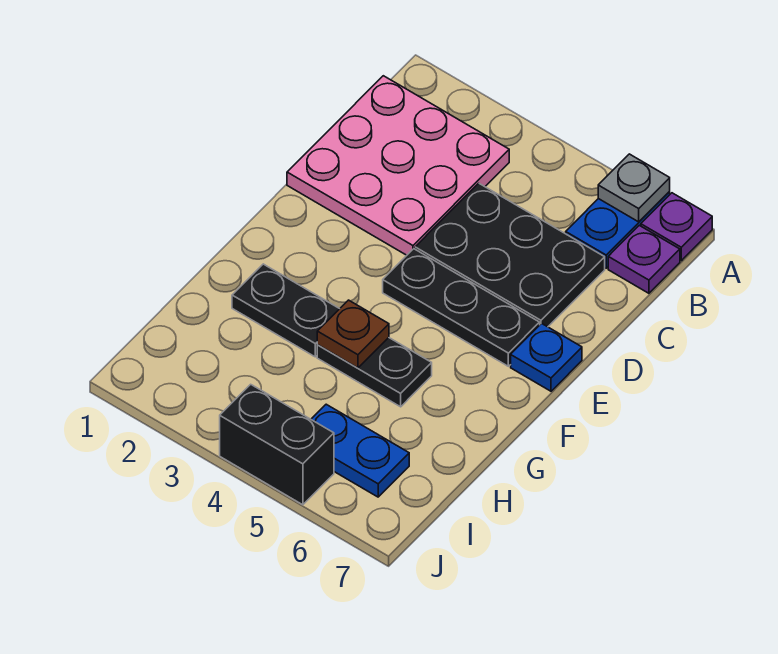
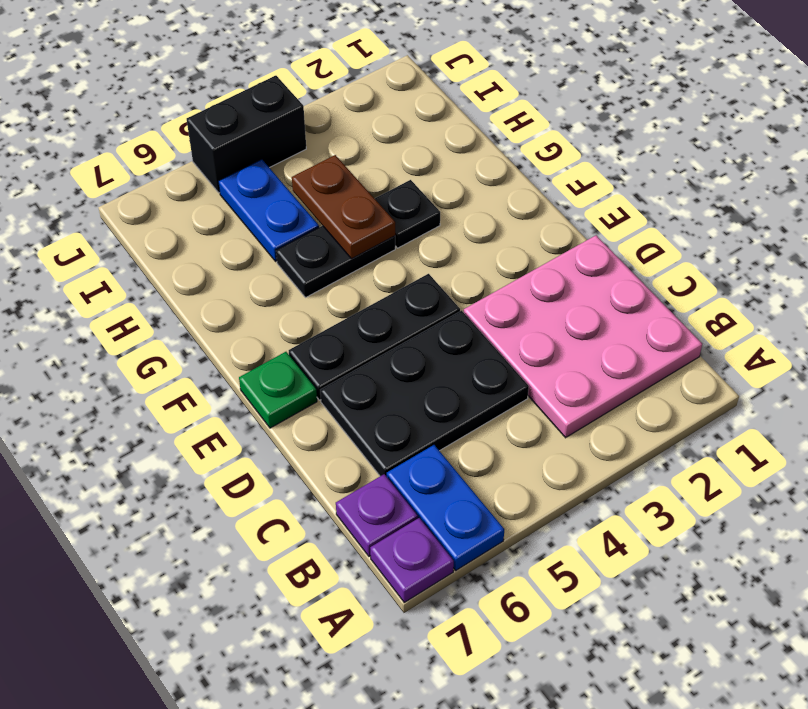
grey plate A6 level 2 -> none
blue plate E7 level 1 -> green plate E7 level 1
black plate G2:G3 level 1 -> black plate G3 level 1
brown plate G4 level 2 -> brown plate G4:H4 level 2
blue plate I5:I6 level 1 -> blue plate H5:I5 level 1

